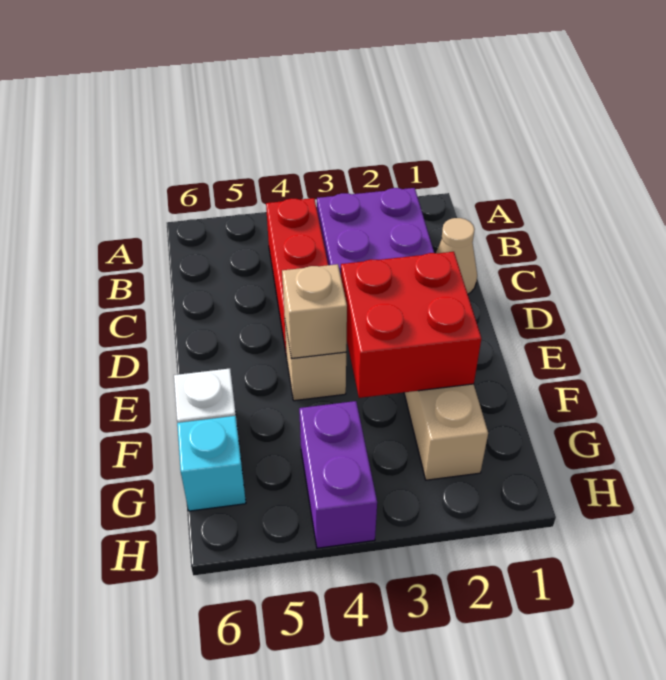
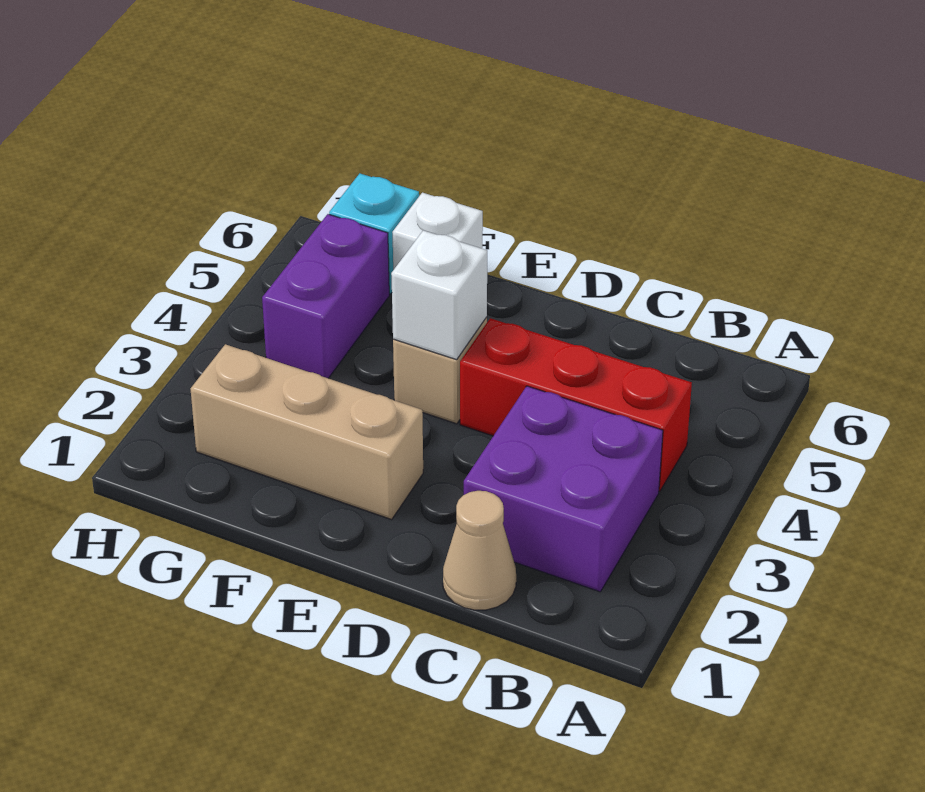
red brick E2:F3 level 2 -> none
tan brick E4 level 2 -> white brick E4 level 2
purple brick G4:H4 level 1 -> purple brick G4:G5 level 1

